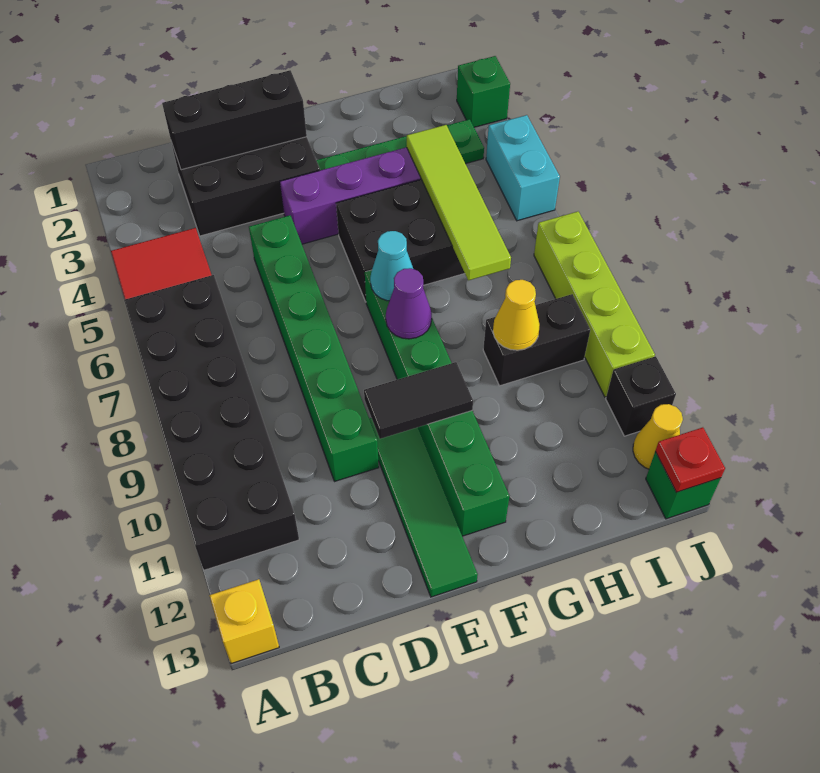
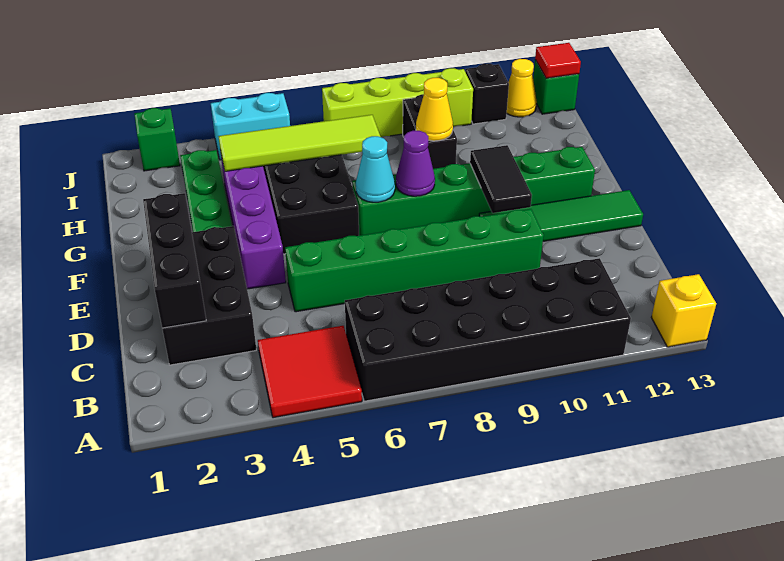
red plate J13 level 2 -> red tile J13 level 2

